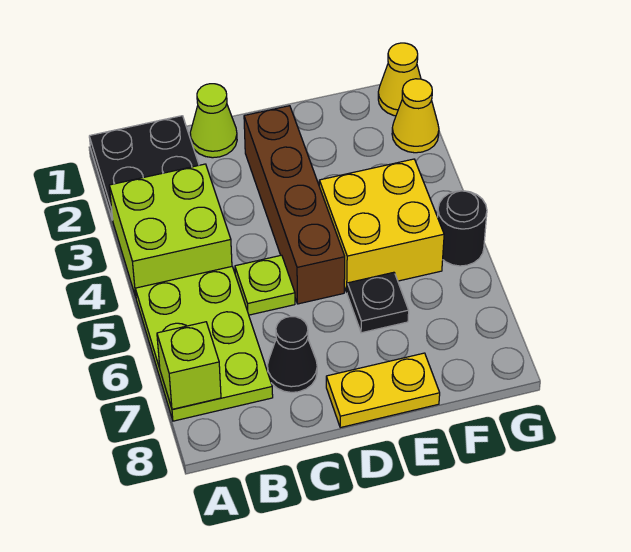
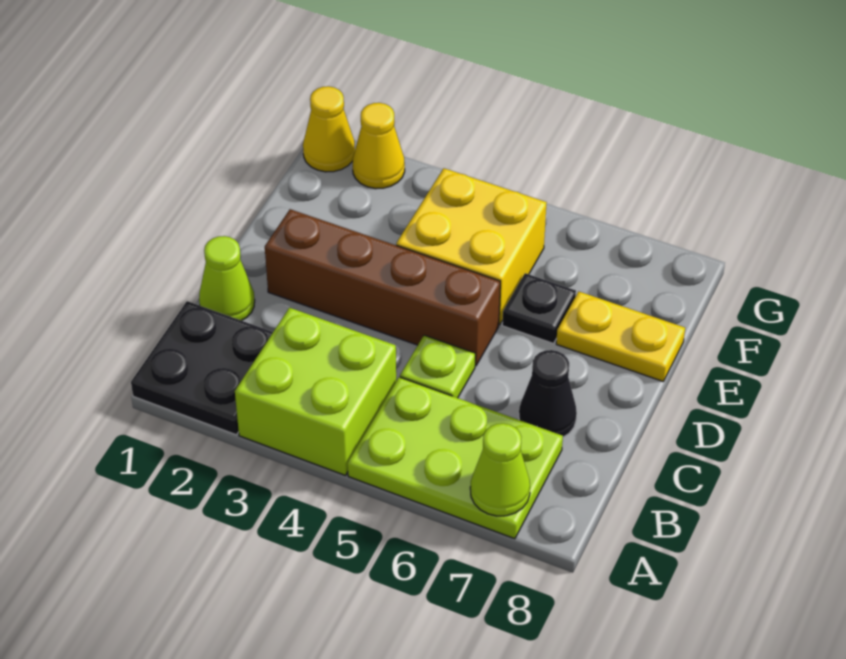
lime brick A7 level 2 -> lime cone A7 level 2
yellow plate D8:E8 level 1 -> yellow plate E7:E8 level 1
black round brick G5 level 1 -> none

